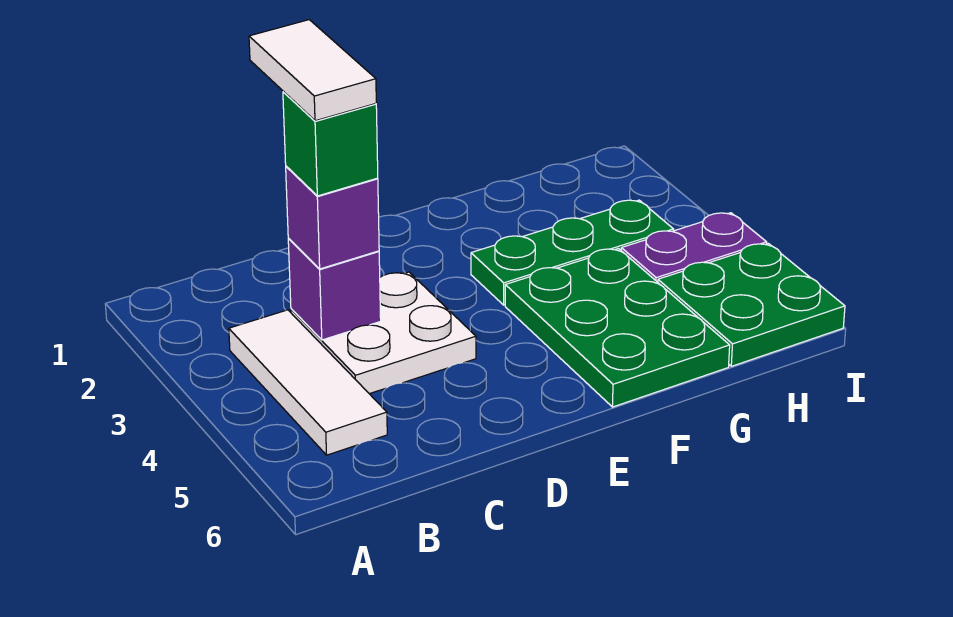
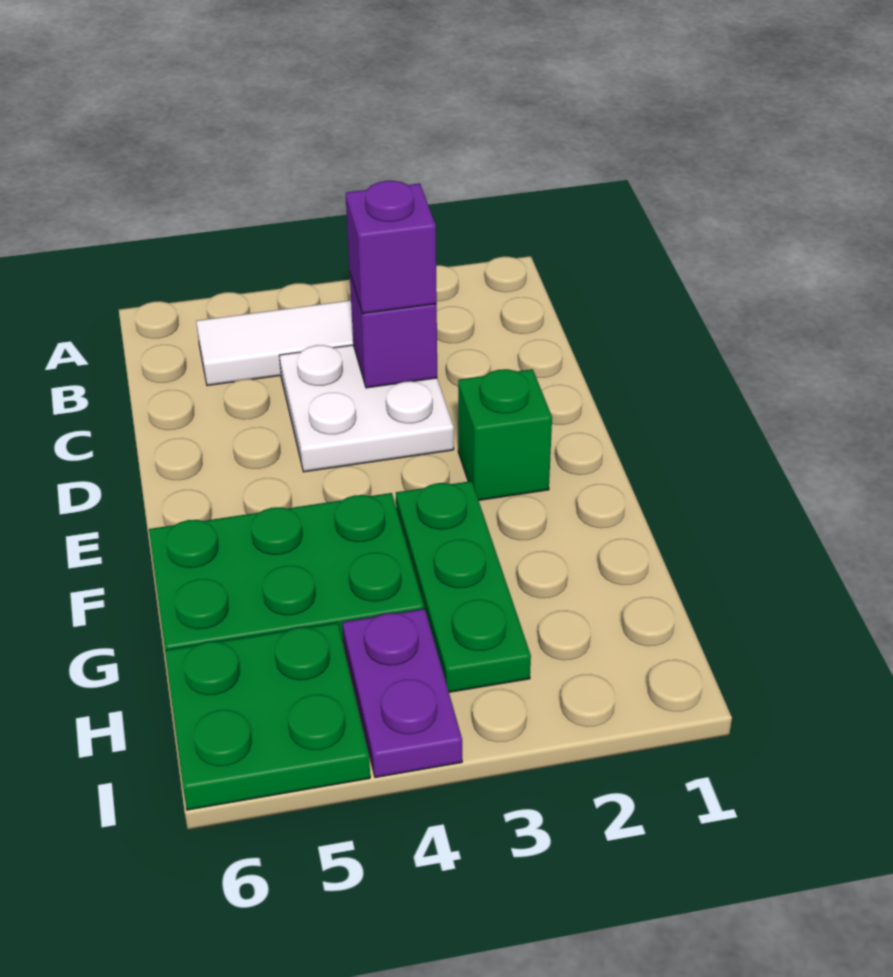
white tile C2:C3 level 5 -> none
green brick C3 level 4 -> green brick E2 level 1

